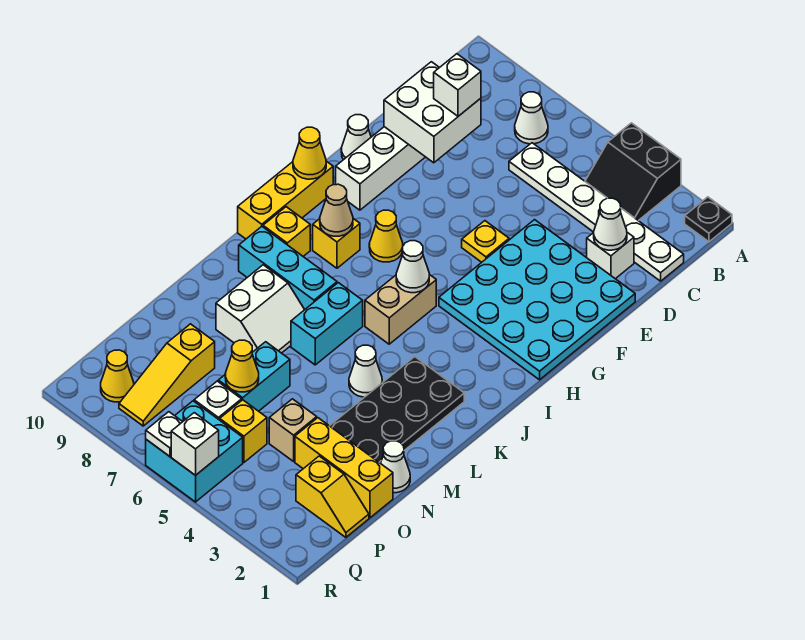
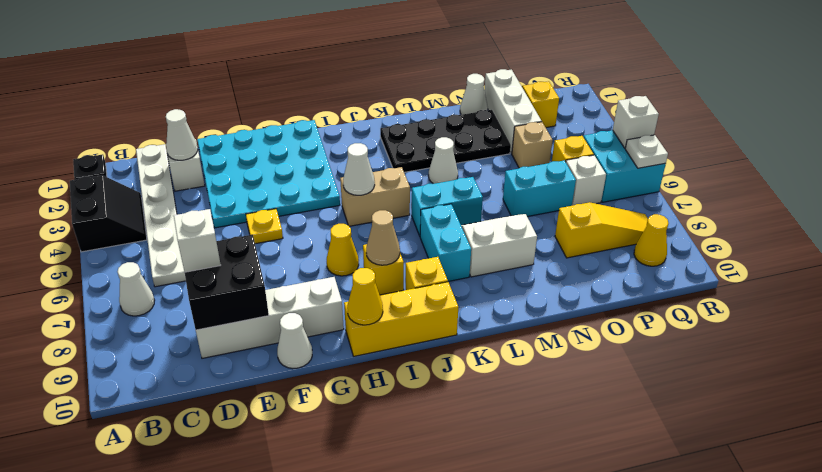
white brick D8:E9 level 2 -> black brick D8:E9 level 2
cyan brick K7:K9 level 1 -> cyan brick K7:K8 level 1
yellow brick O1:O3 level 1 -> white brick O1:O3 level 1
yellow cone O6 level 2 -> none

